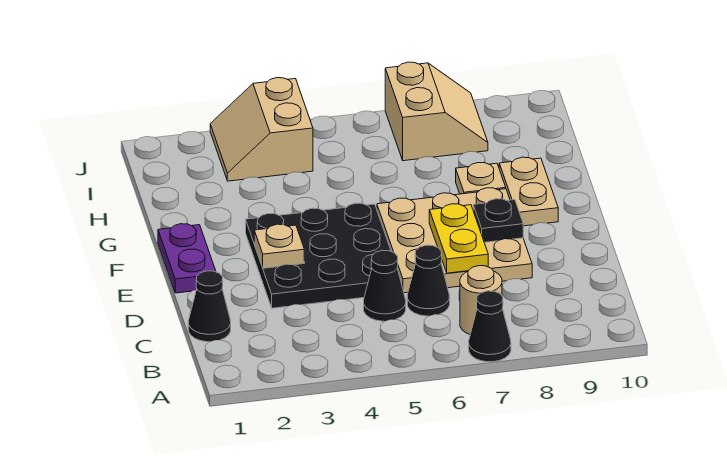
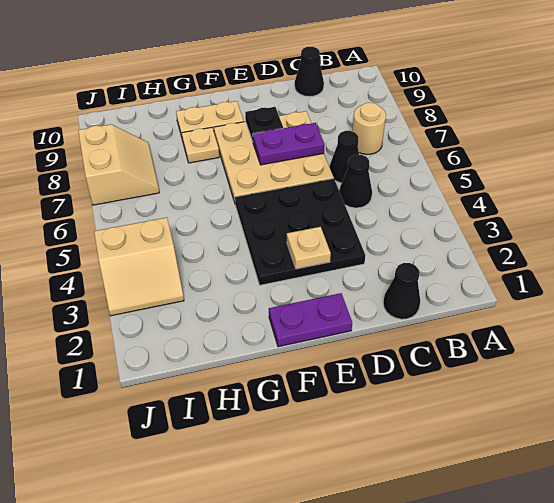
black cone A7 level 1 -> black cone C10 level 1
yellow plate D7:E7 level 2 -> purple plate D7:E7 level 2
tan slope I7:J8 level 1 top 7 -> tan slope I7:J8 level 1 top J

